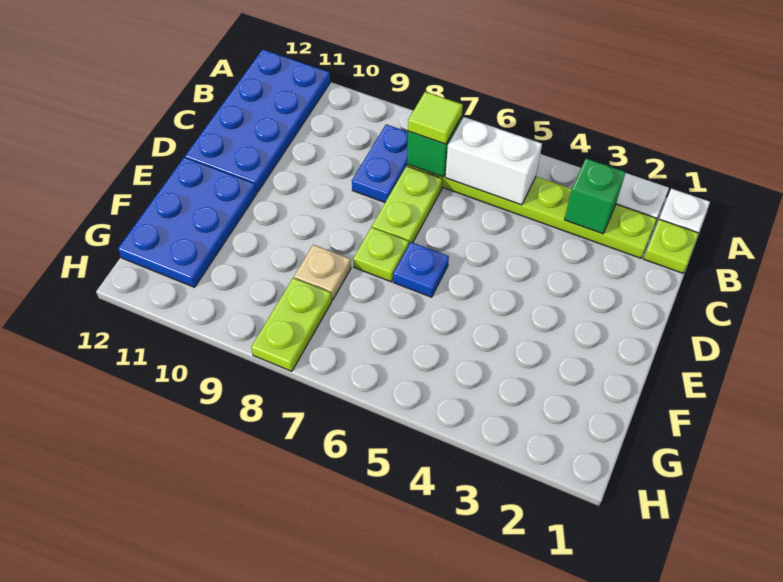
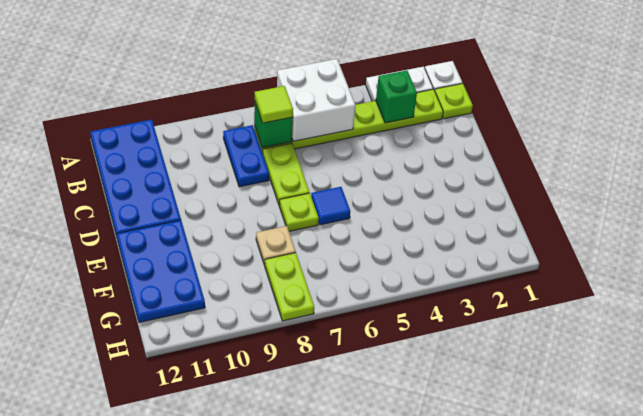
white brick B5:B6 level 2 -> white brick A5:B6 level 2
blue plate E6 level 1 -> blue tile E6 level 1

